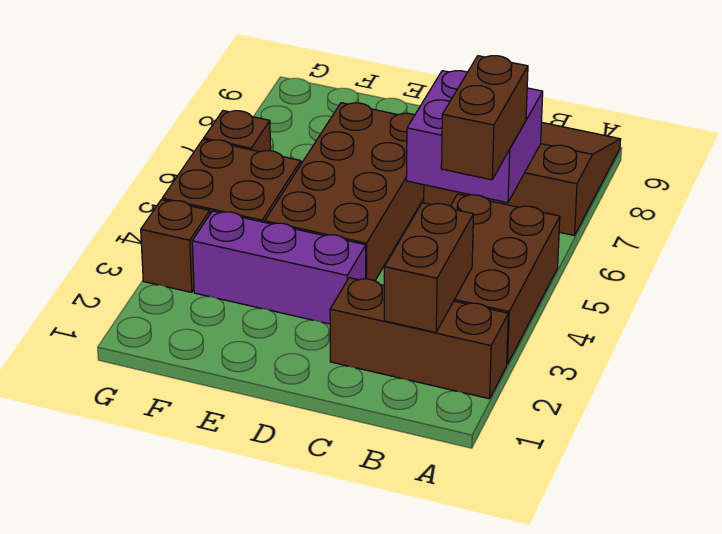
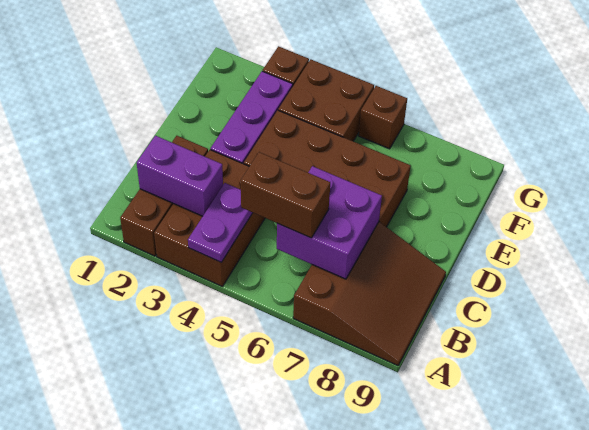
brown brick A3:B5 level 1 -> brown brick A3:C4 level 1
none -> purple plate A4:B4 level 2
brown brick B2:B3 level 2 -> purple brick B2:B3 level 2

